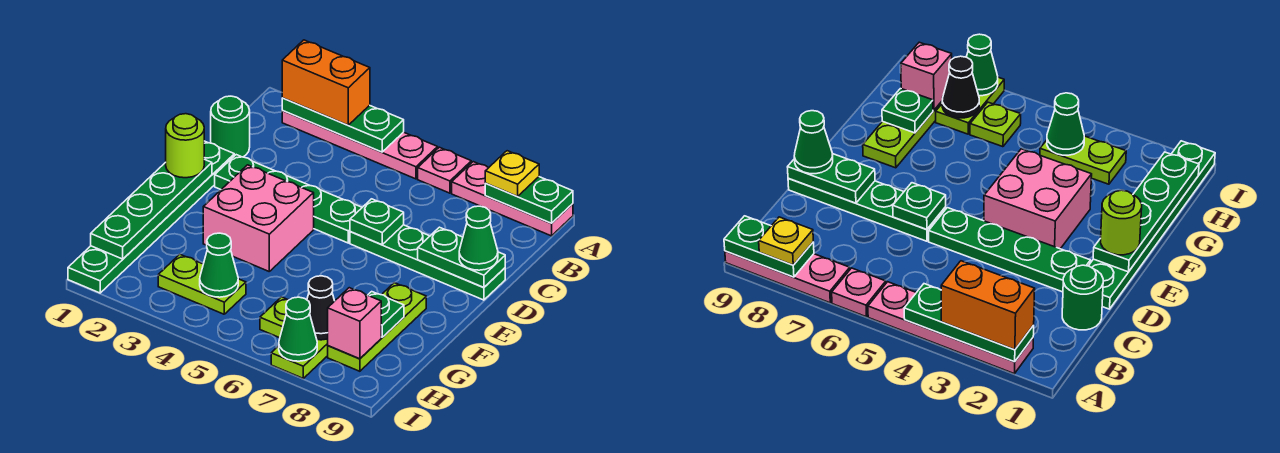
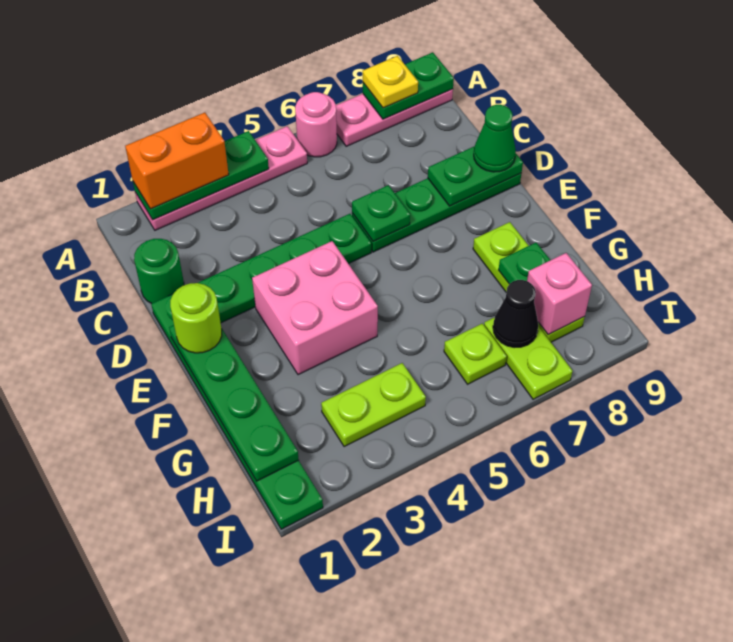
pink plate A6 level 1 -> pink round brick A6 level 1
green cone H4 level 2 -> none
green cone I7 level 2 -> none

